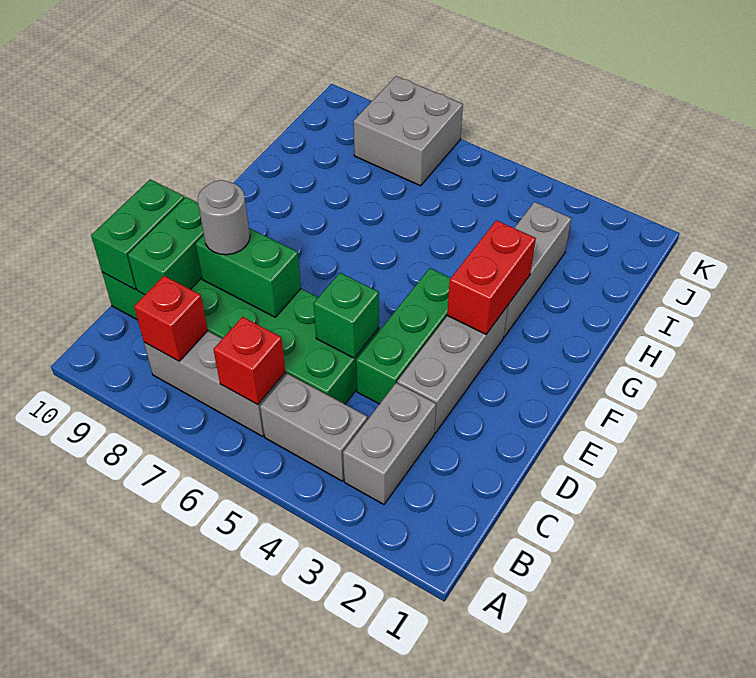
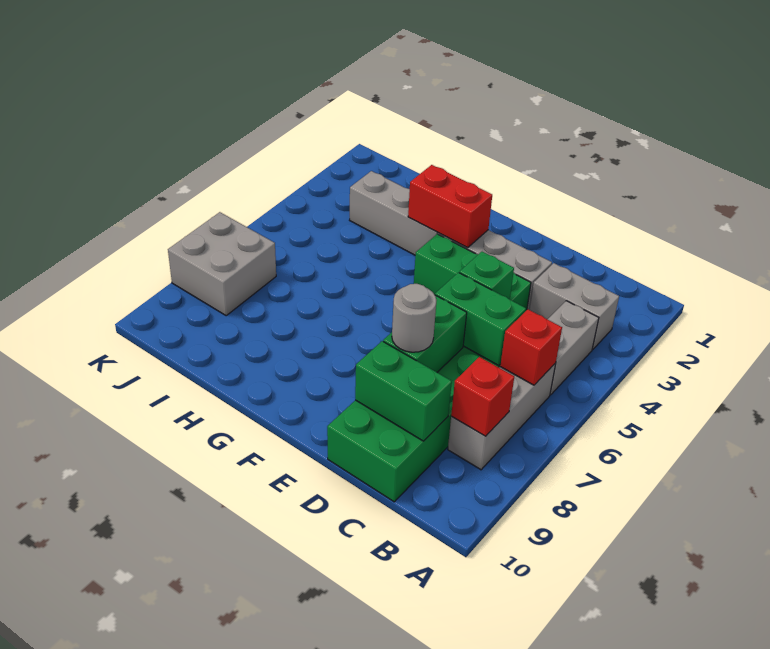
green brick C10:D10 level 2 -> green brick C6:D6 level 2

